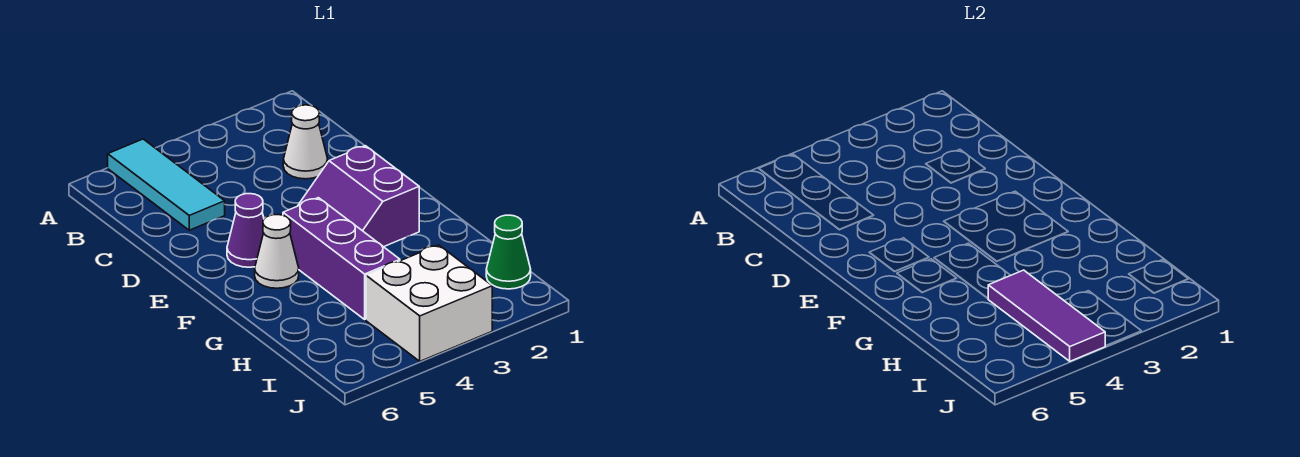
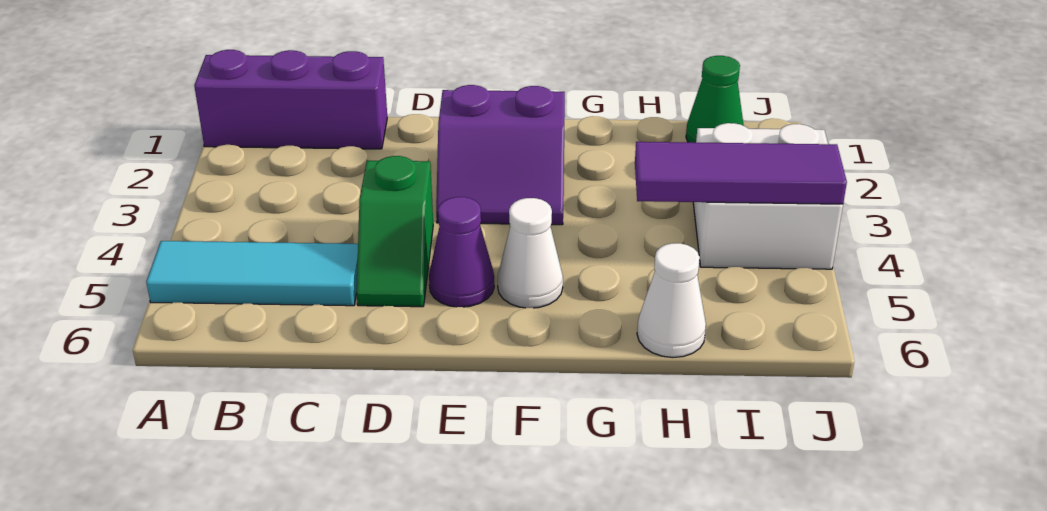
white cone C2 level 1 -> white cone H6 level 1
none -> green slope D4:D5 level 1 top 4
purple brick F4:H4 level 1 -> purple brick A1:C1 level 1

